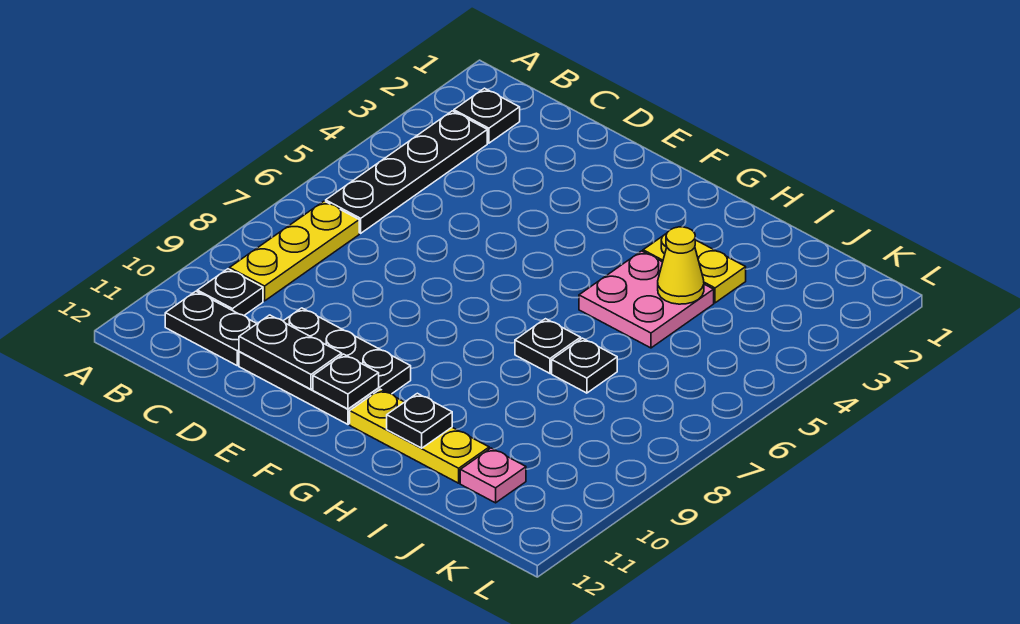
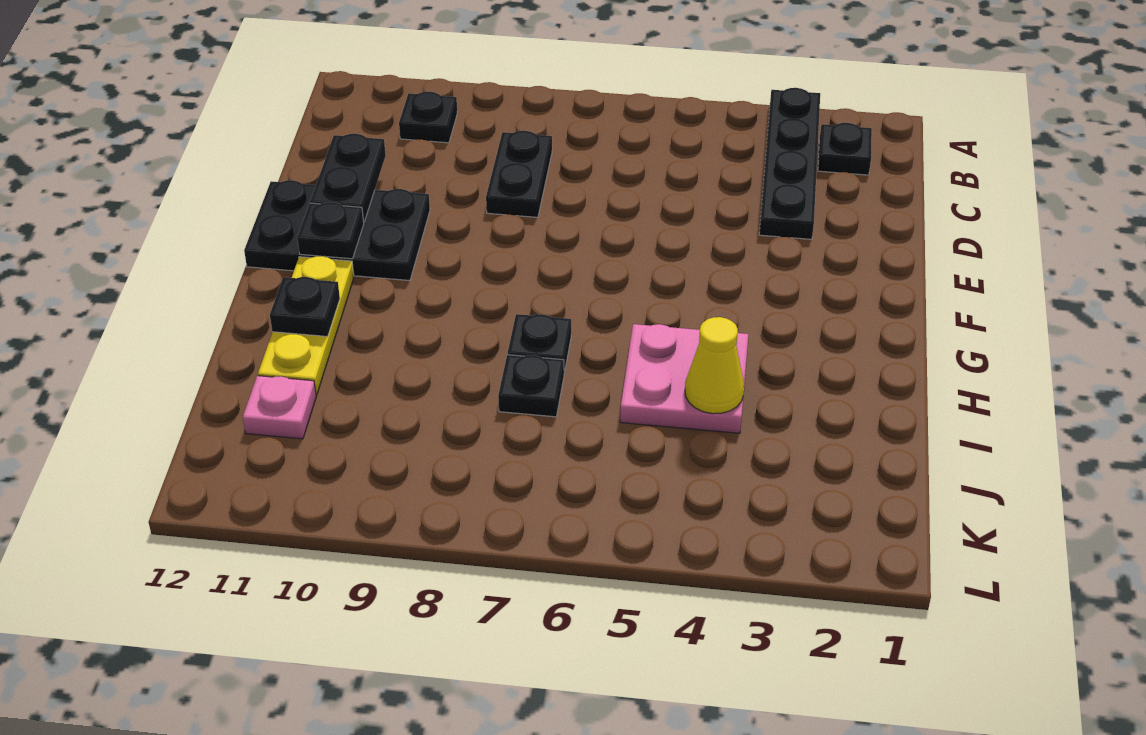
black plate B3:B6 level 1 -> black plate A3:D3 level 1
yellow plate B7:B9 level 1 -> none
black plate B11:C11 level 1 -> black plate C8:D8 level 1
black plate D10:F11 level 1 -> black plate E10:F12 level 1
yellow plate H3:I3 level 1 -> none

